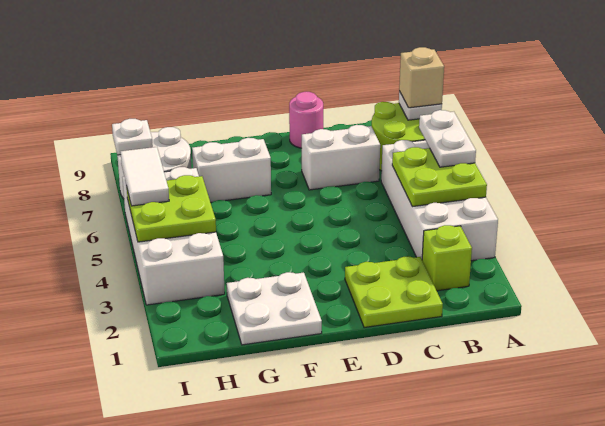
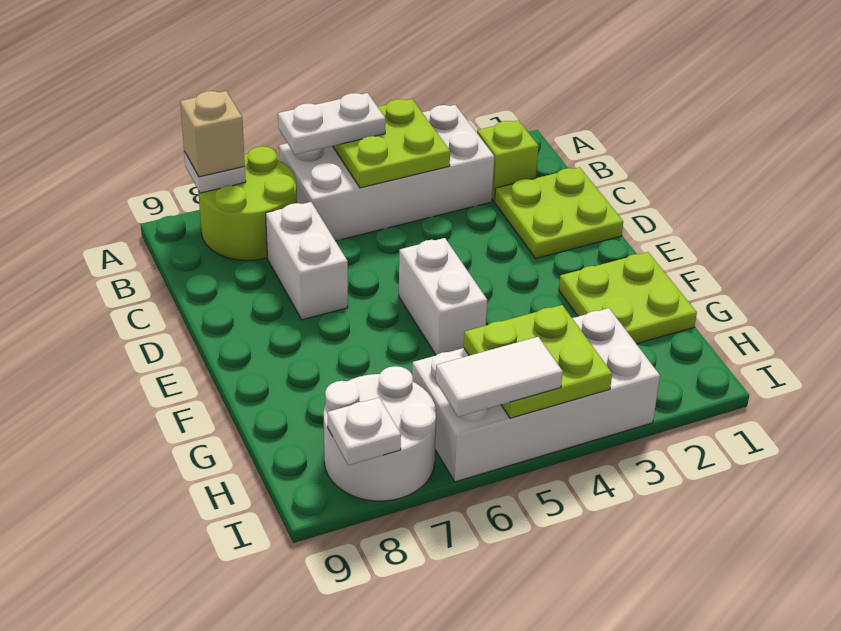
pink round brick D9 level 1 -> none
white plate F1:G2 level 1 -> lime plate F1:G2 level 1
white brick F7:G7 level 1 -> white brick E5:F5 level 1

